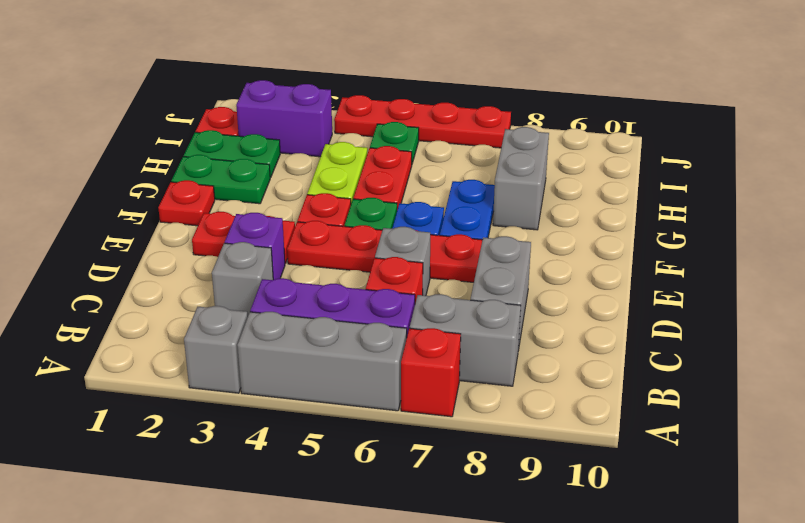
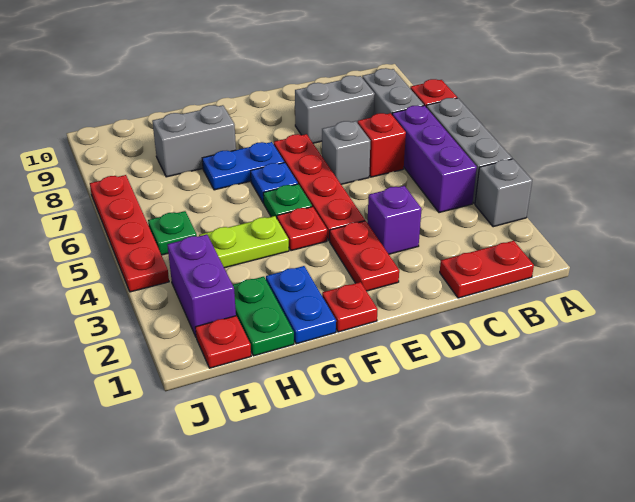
grey brick C3 level 1 -> none
green plate G1:G2 level 1 -> blue plate G1:G2 level 1
red plate G5:H5 level 1 -> red plate B1:C1 level 1

